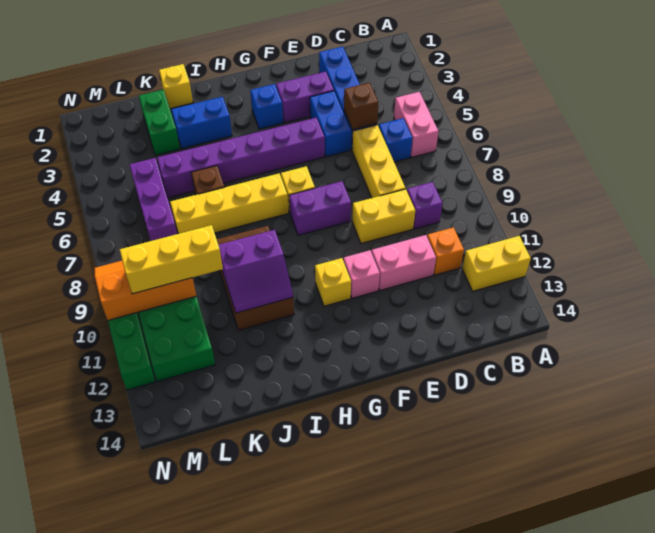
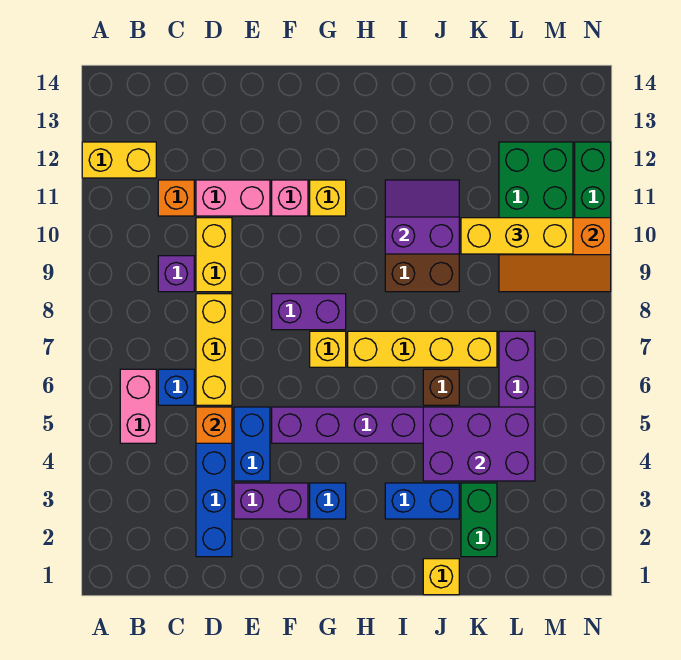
brown brick D5 level 2 -> orange brick D5 level 2
yellow brick D9:E9 level 1 -> yellow brick D9:D10 level 1
none -> purple brick J4:L5 level 2

